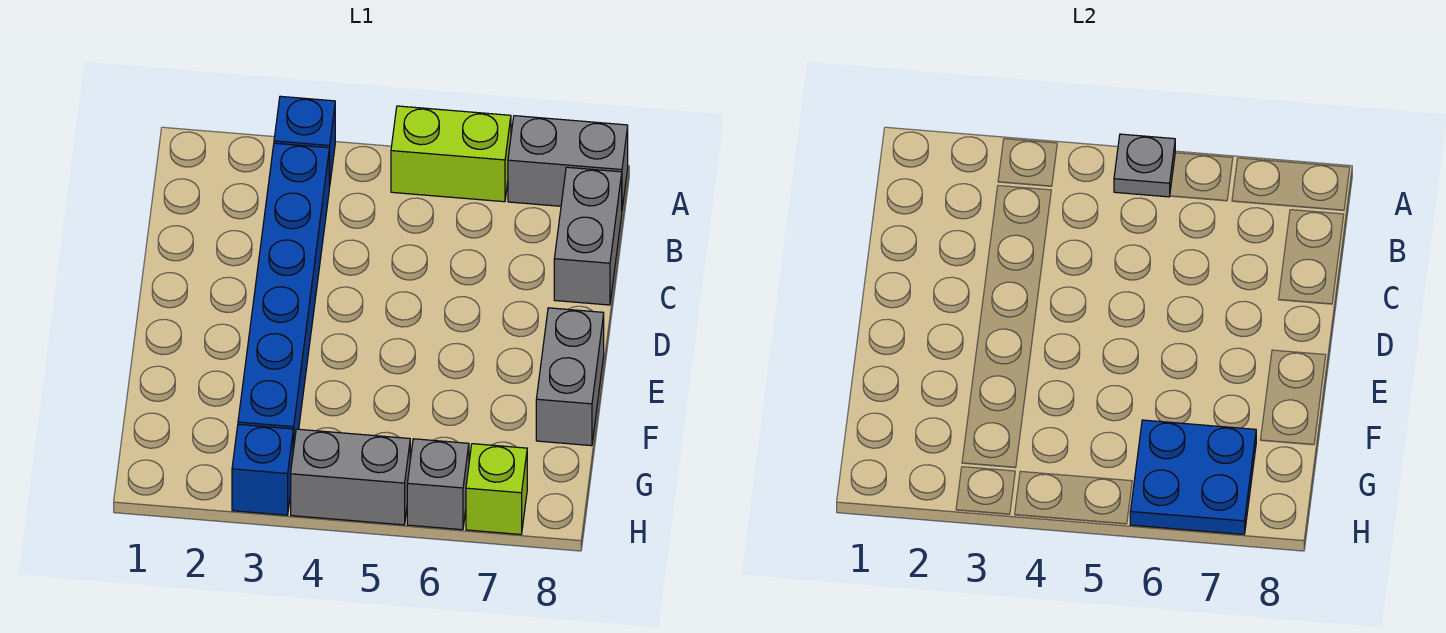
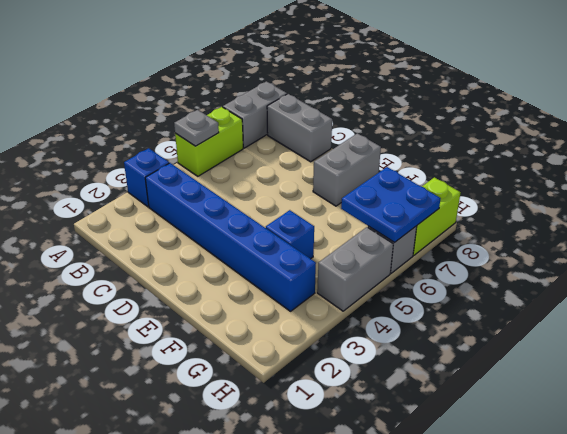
grey brick E8:F8 level 1 -> grey brick E7:E8 level 1
blue brick H3 level 1 -> blue brick F4 level 1
lime brick H7 level 1 -> lime brick H7:H8 level 1

